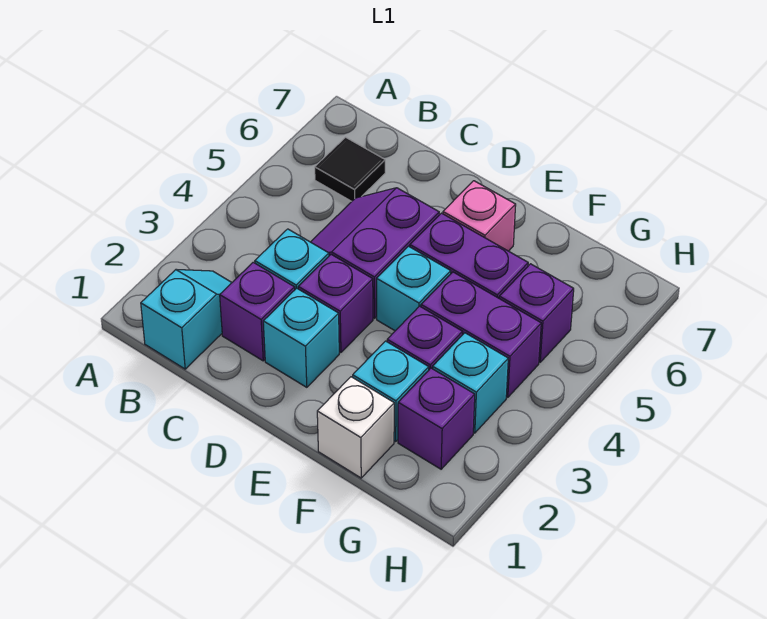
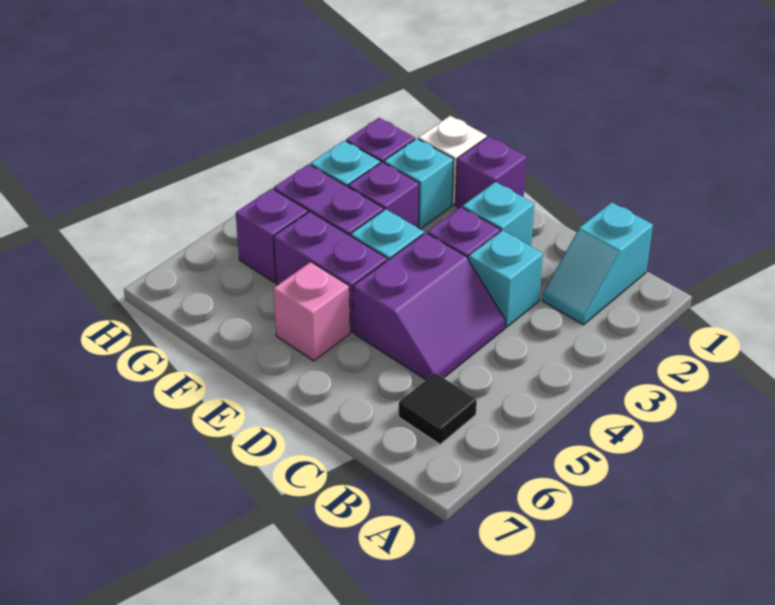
purple brick C2 level 1 -> purple brick E1 level 1

